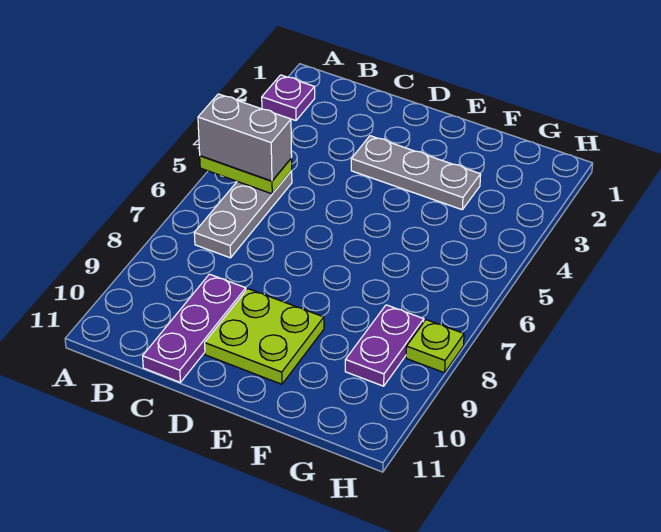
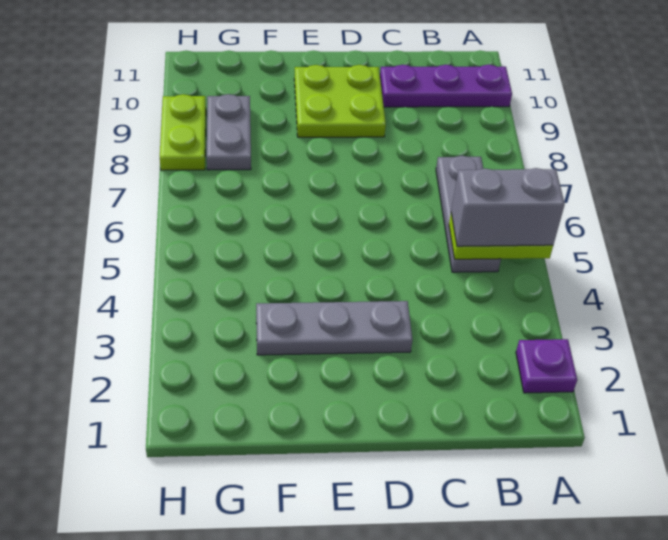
purple plate C9:C11 level 1 -> purple plate A10:C10 level 1
purple plate G8:G9 level 1 -> grey plate G8:G9 level 1
lime plate H8 level 1 -> lime plate H8:H9 level 1

